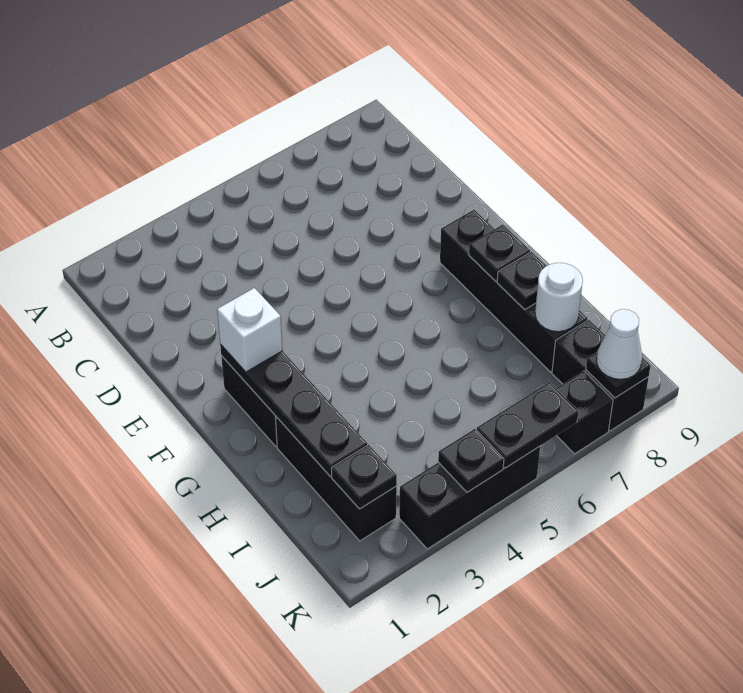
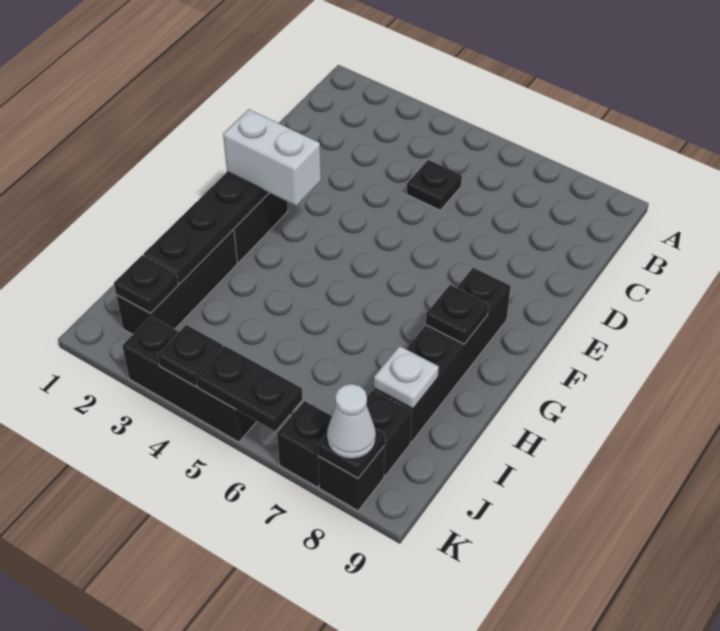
white brick F2 level 3 -> white brick F2:F3 level 3
black plate H8 level 2 -> black plate C5 level 1
white round brick I8 level 2 -> white plate I8 level 2

